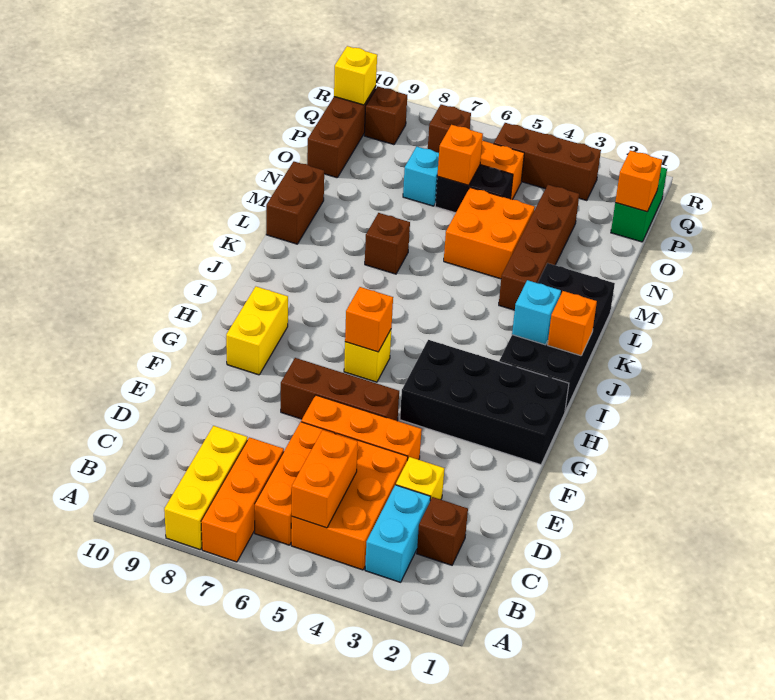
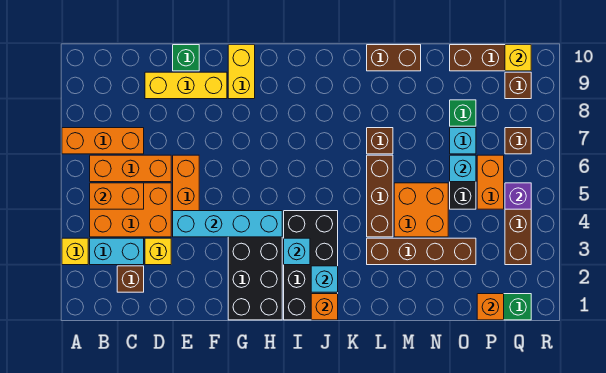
yellow brick A8:C8 level 1 -> yellow brick D9:F9 level 1
none -> cyan brick E4:H4 level 2
none -> green brick E10 level 1
brown brick F5:F7 level 1 -> brown brick L4:L6 level 1
yellow brick G9:H9 level 1 -> yellow brick G9:G10 level 1
yellow brick H6 level 1 -> yellow brick A3 level 1
orange brick H6 level 2 -> none
black brick I1:L2 level 1 -> black brick I1:J4 level 1
none -> cyan brick I3 level 2
orange brick O6 level 2 -> cyan brick O6 level 2
none -> green brick O8 level 1
none -> purple brick Q5 level 2

